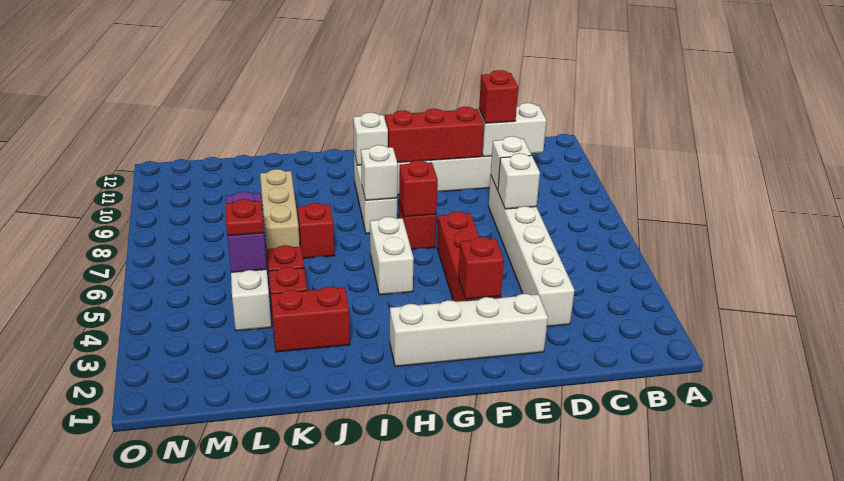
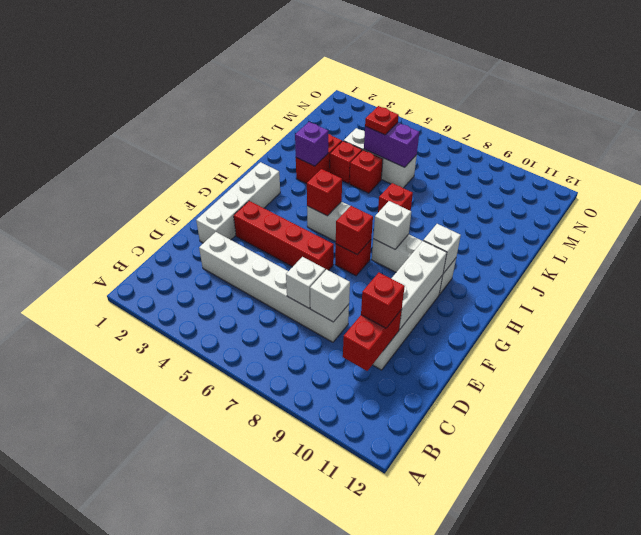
white brick C10:D10 level 2 -> red brick C10:D10 level 2
red brick E10:G10 level 2 -> white brick E10:G10 level 2
red brick F3 level 2 -> red brick H5 level 2
none -> purple brick J3 level 2
tan brick K7:K9 level 1 -> none

